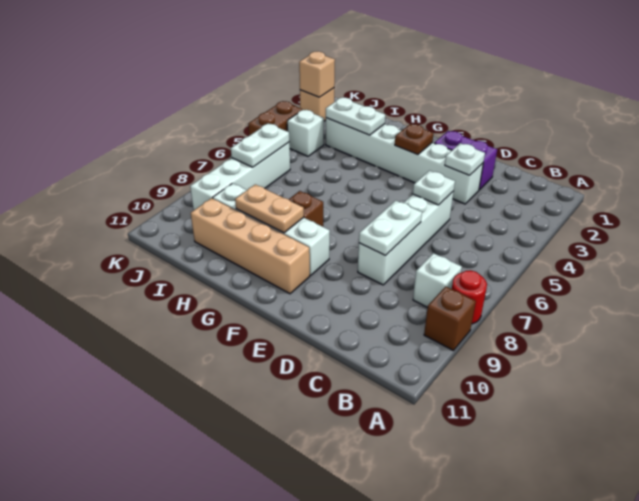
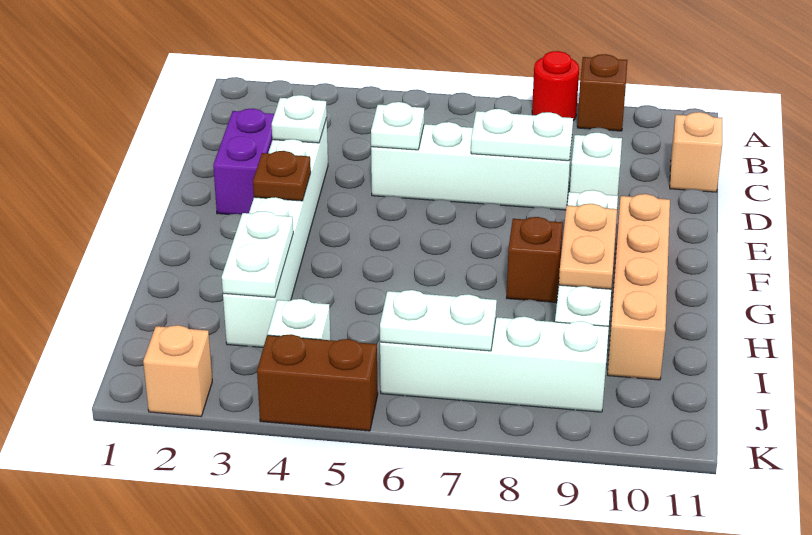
white brick B8 level 1 -> white brick D9 level 1
tan brick K2 level 2 -> tan brick C11 level 1

